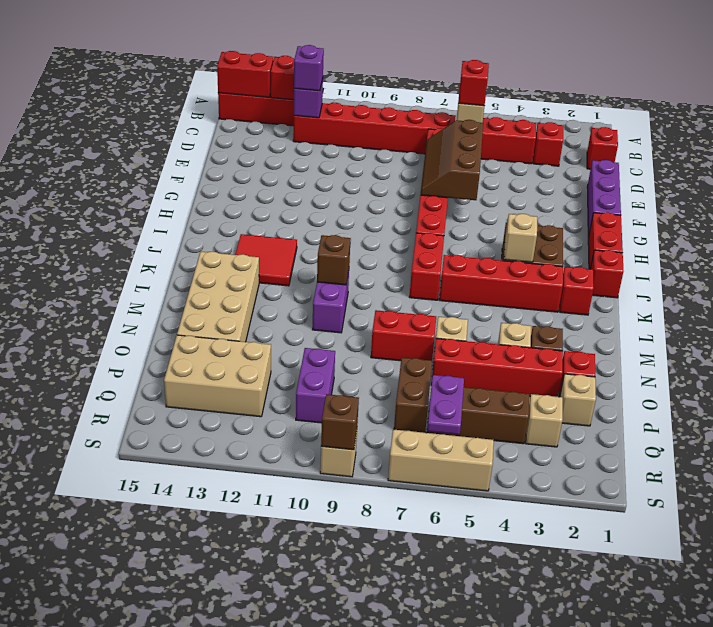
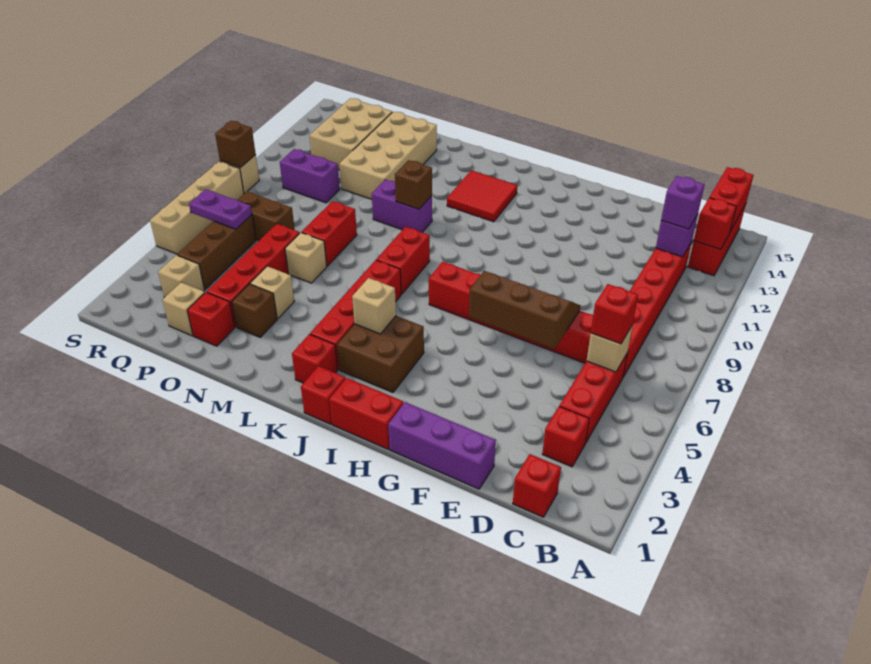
red brick J7:K7 level 1 -> red brick K7:K8 level 1
tan brick L13:O14 level 1 -> tan brick N11:O14 level 1
tan brick S5:S7 level 1 -> tan brick S5:S8 level 1

